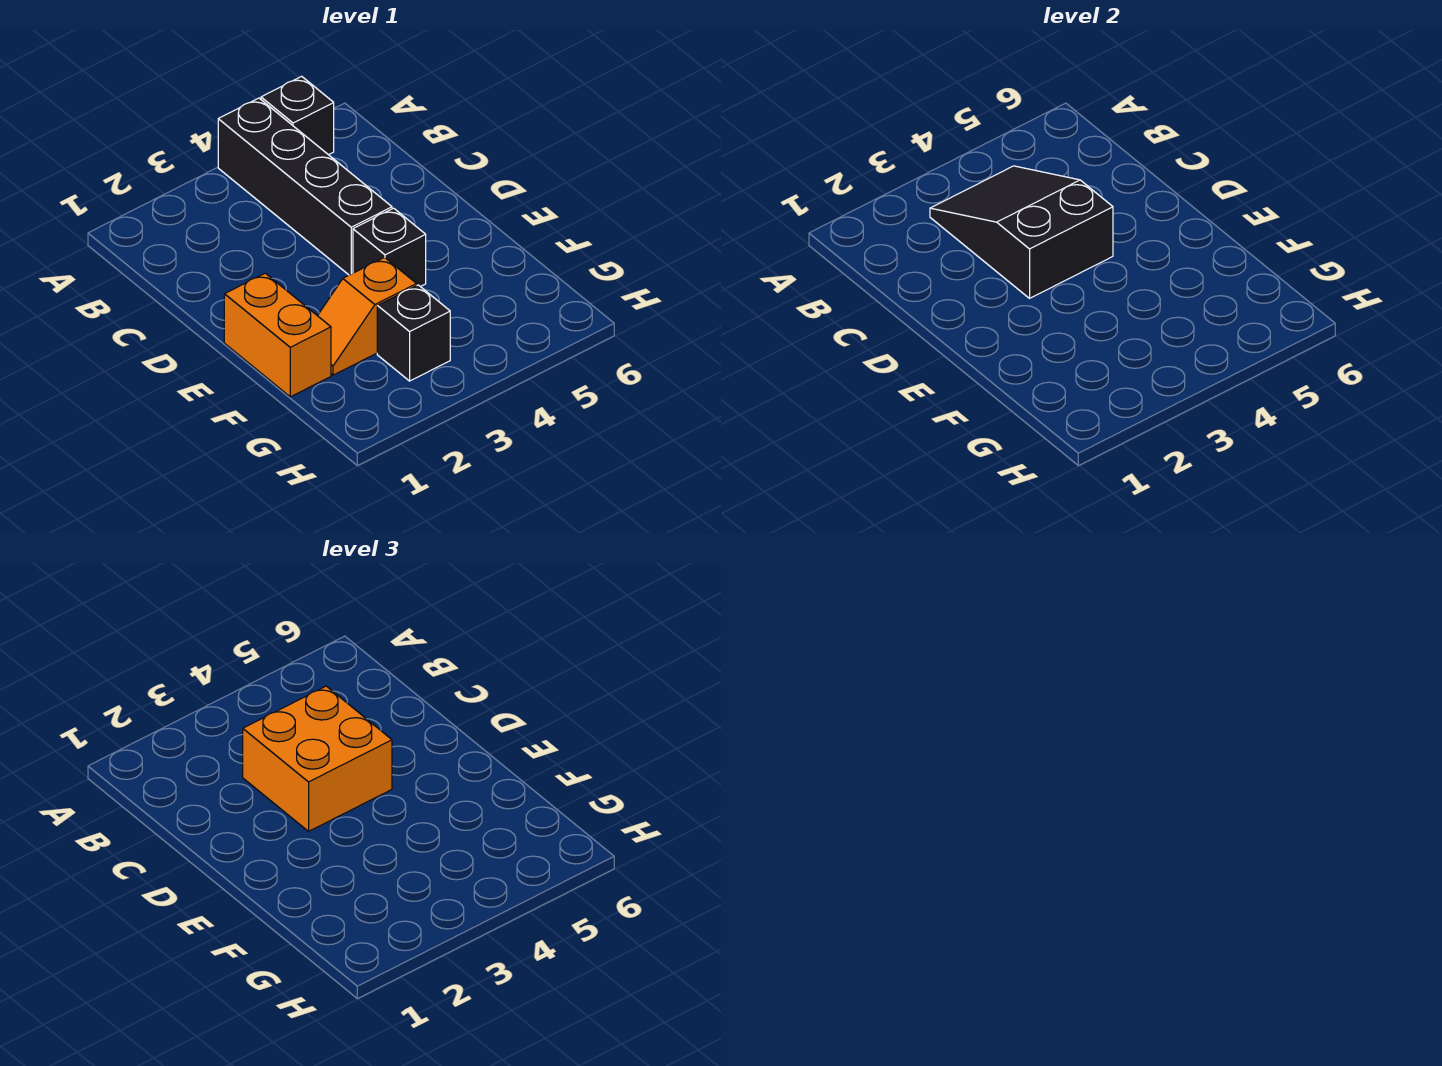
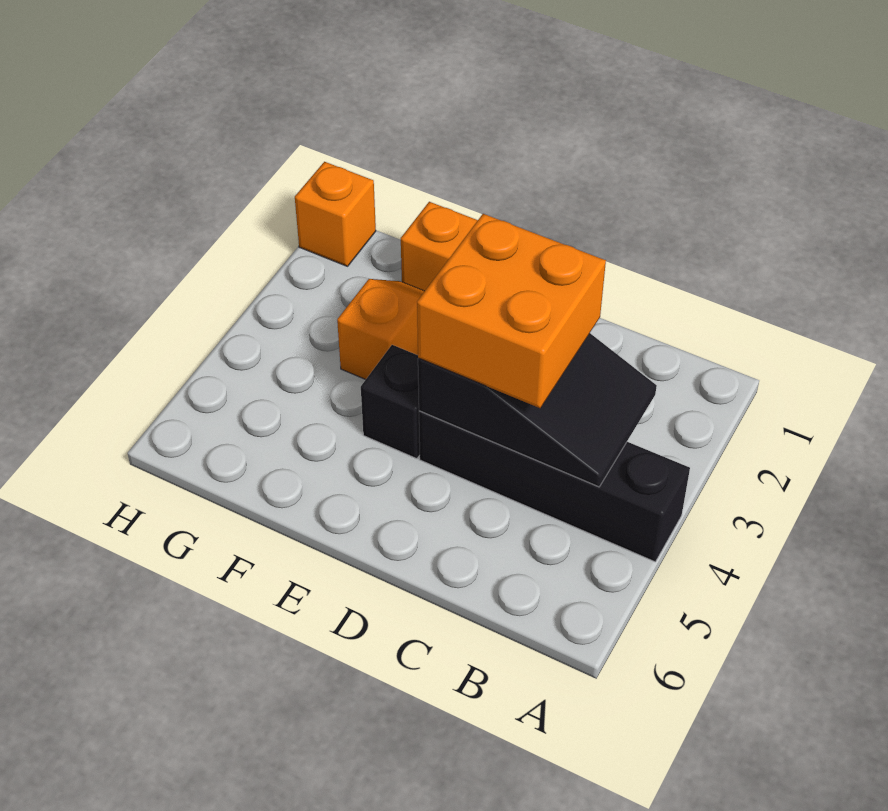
black brick A5 level 1 -> none
black brick G3 level 1 -> none
none -> orange brick H1 level 1

